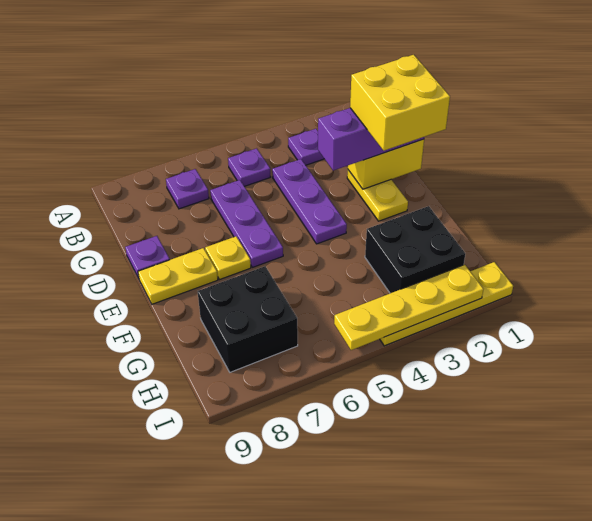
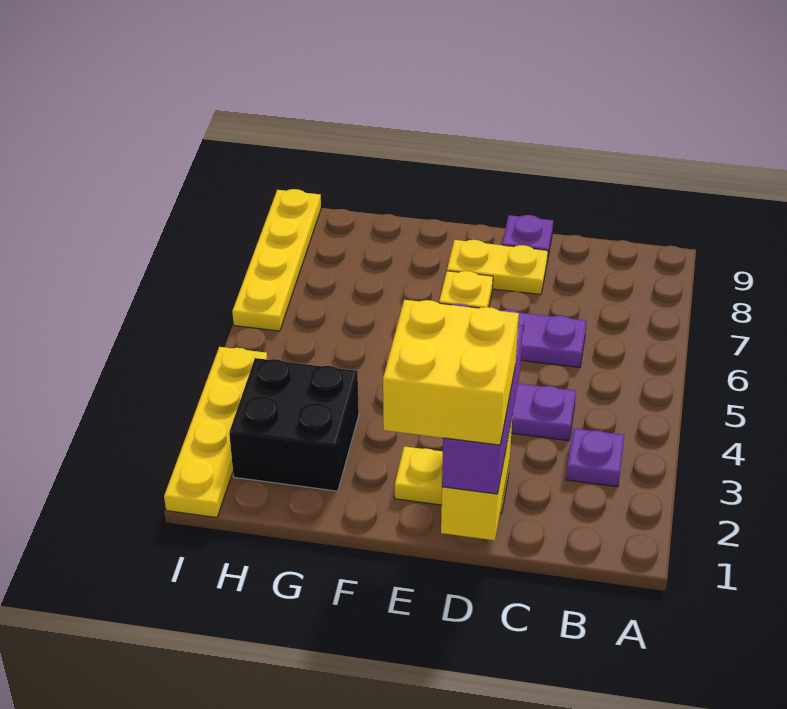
purple plate B5 level 1 -> none
purple plate B7 level 1 -> none
yellow plate E8:E9 level 1 -> yellow plate D8:E8 level 1
black brick G7:H8 level 1 -> none
yellow plate I2:I5 level 2 -> yellow plate I6:I9 level 1

